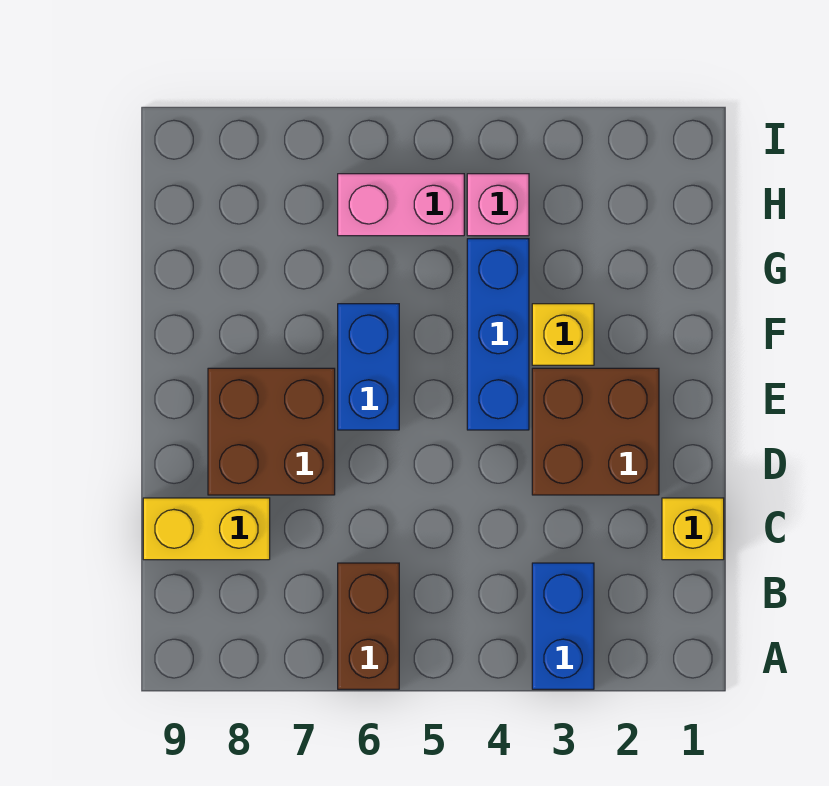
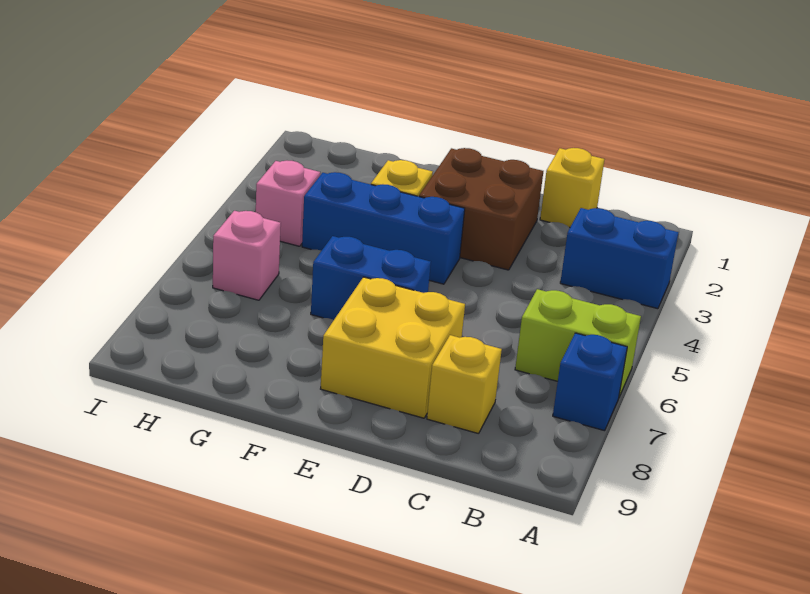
brown brick A6:B6 level 1 -> lime brick A6:B6 level 1
none -> blue brick A7 level 1
yellow brick C8:C9 level 1 -> yellow brick C8 level 1
brown brick D7:E8 level 1 -> yellow brick D7:E8 level 1
pink brick H5:H6 level 1 -> pink brick H6 level 1

